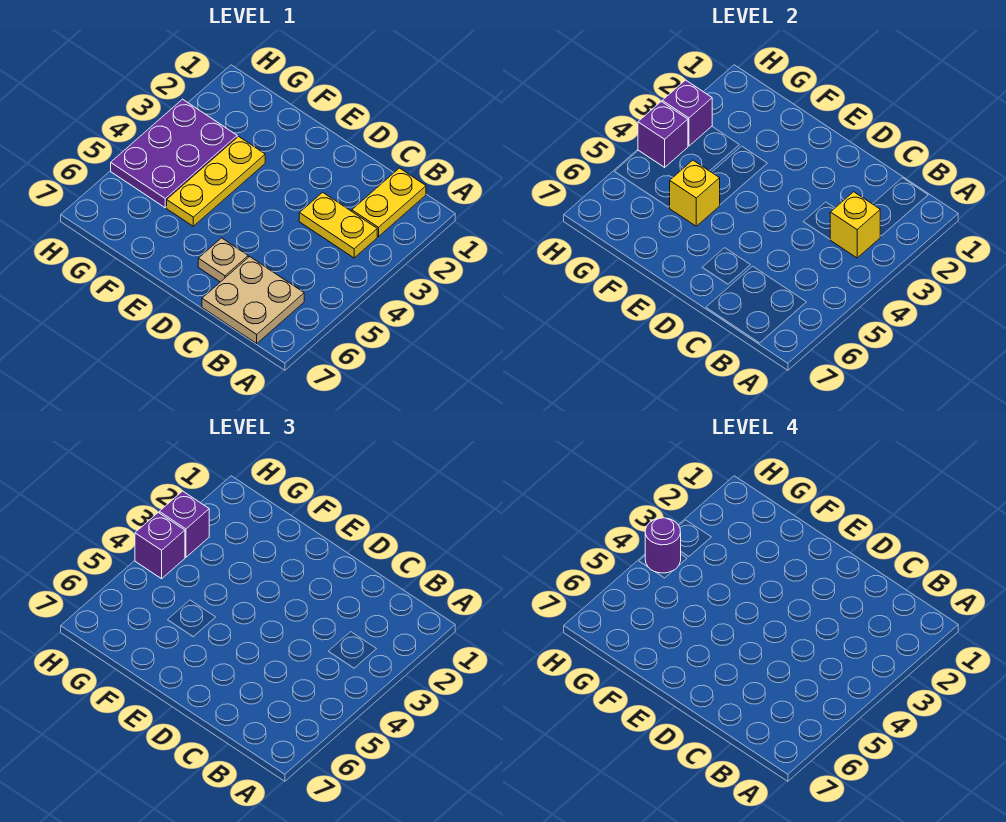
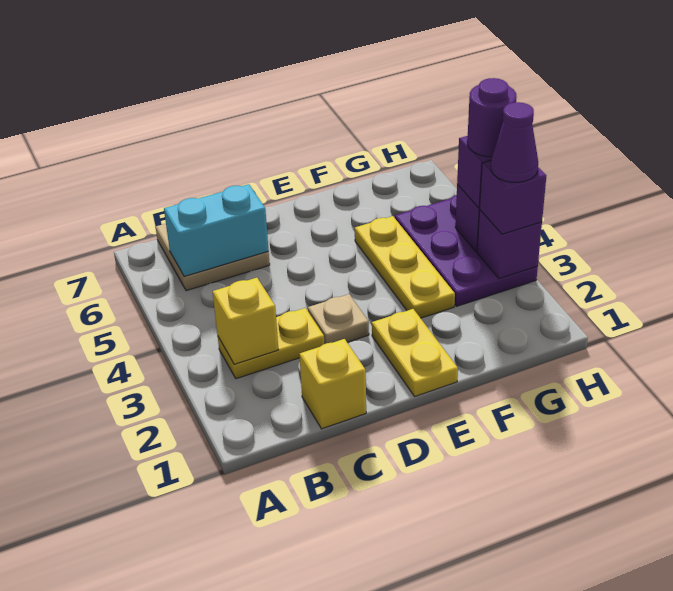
yellow plate B1:B2 level 1 -> yellow plate E1:E2 level 1
none -> cyan brick B6:C6 level 2
tan plate D6 level 1 -> tan plate D3 level 1
yellow brick F5 level 2 -> yellow brick C1 level 1
none -> purple cone H3 level 4

